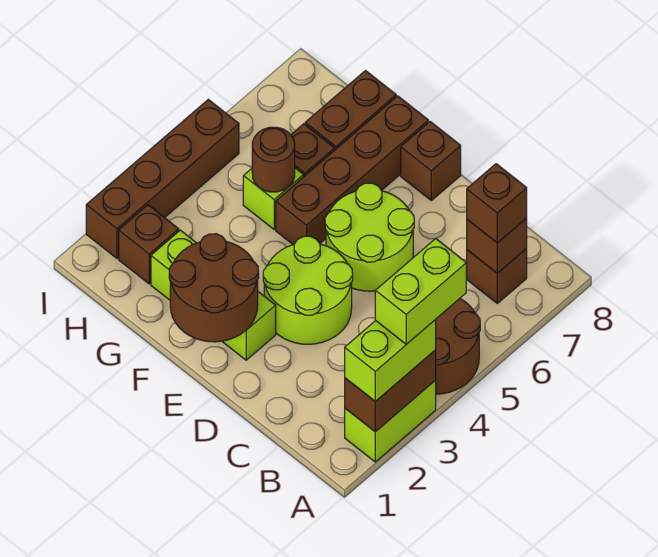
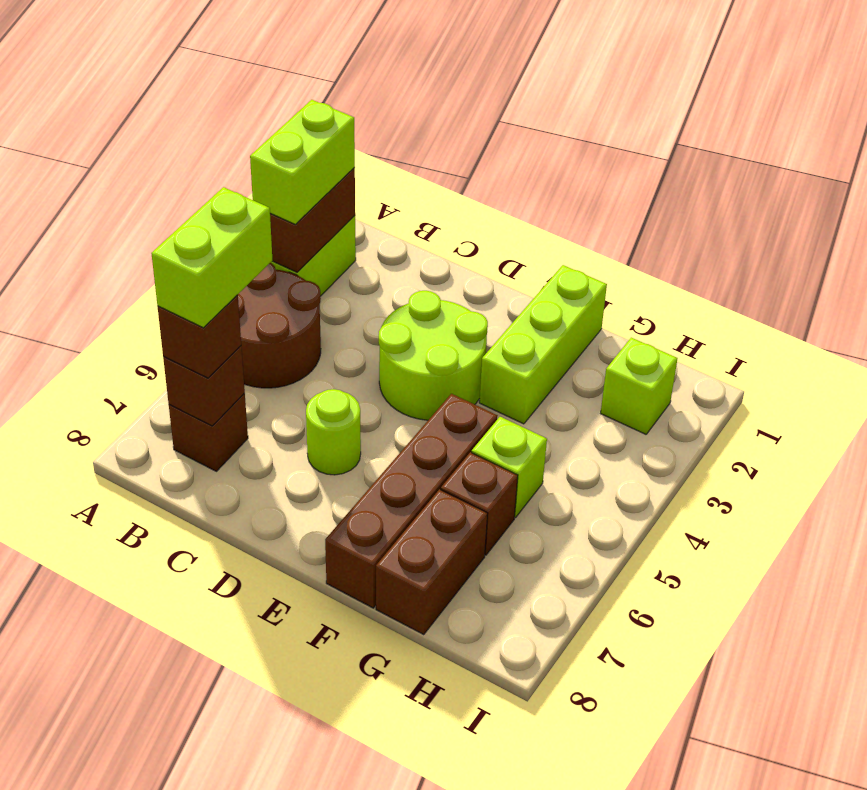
lime brick A3:A4 level 4 -> lime brick B6:B7 level 4
lime round brick D5:E6 level 1 -> lime round brick D6 level 1
brown round brick E1:F2 level 2 -> none
lime brick E2:G2 level 1 -> lime brick F1:F3 level 1
brown brick E8 level 1 -> none
brown round brick G5 level 2 -> none
brown brick H2 level 1 -> lime brick H2 level 1
brown brick I2:I5 level 1 -> none

